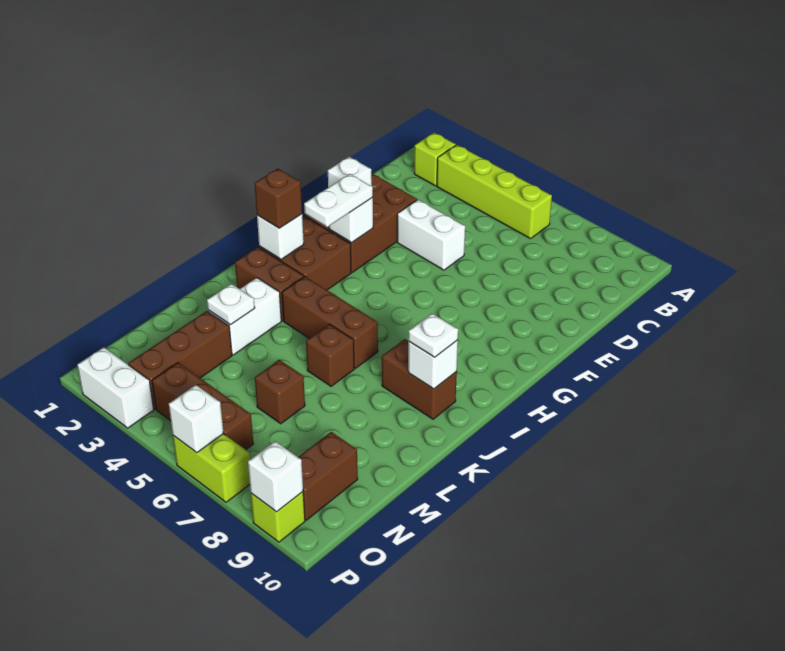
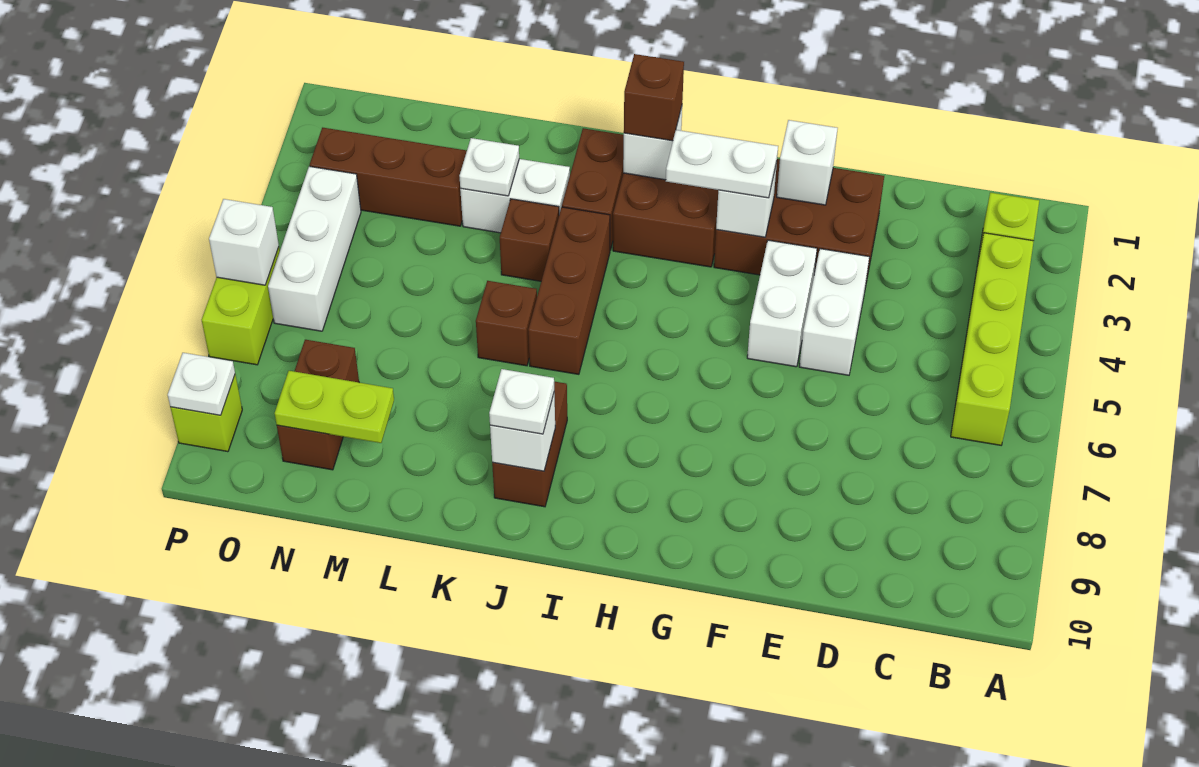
brown brick M6 level 1 -> brown brick K4 level 1
none -> lime plate M9:N9 level 2
brown brick N9:O9 level 1 -> brown brick N8:N9 level 1
brown brick O4:O6 level 1 -> white brick O4:O6 level 1
white brick P2:P3 level 1 -> white brick F4:F5 level 1
white brick P9 level 2 -> white plate P9 level 2

